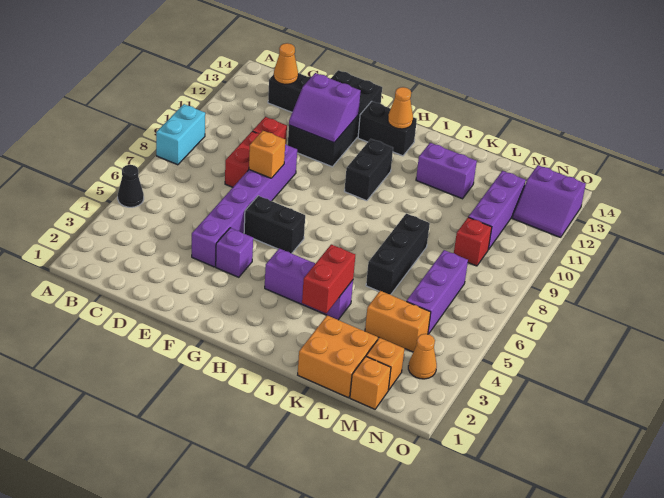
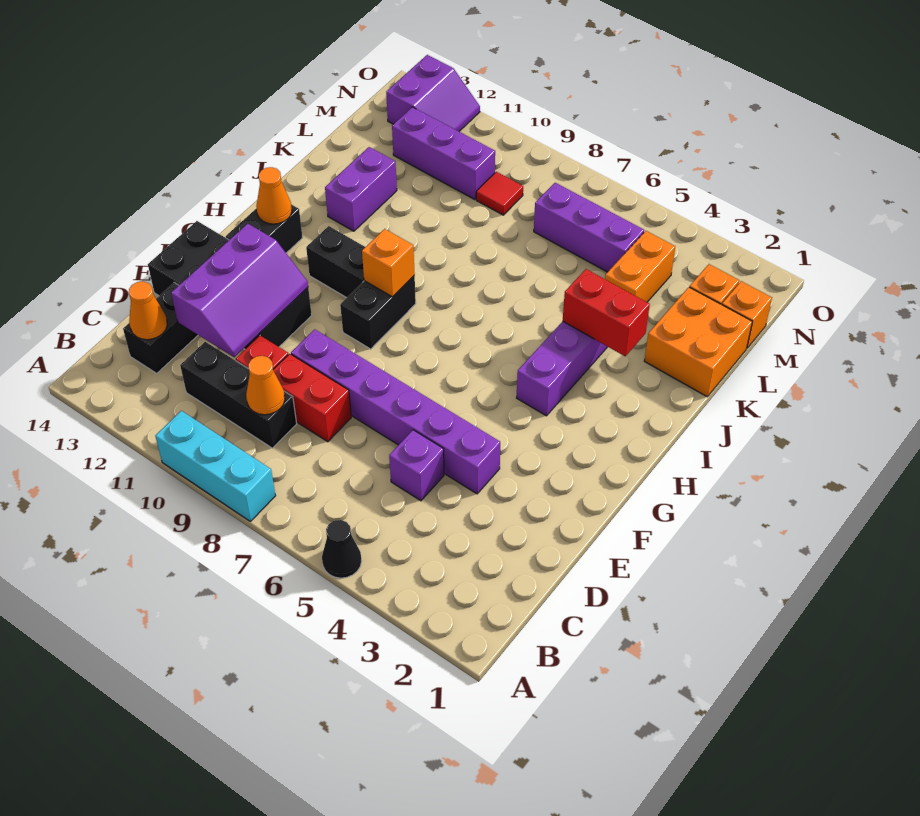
cyan brick A8:A9 level 1 -> cyan brick A8:A10 level 1
orange brick E8 level 2 -> orange brick H9 level 2
purple slope E11:F12 level 2 top 12 -> purple slope D11:F12 level 2 top 12
purple brick F4 level 1 -> purple brick D5 level 1
black brick F6:G6 level 1 -> black brick G9:H9 level 1
black brick K6:K8 level 1 -> black brick C9:C11 level 1
red brick M9 level 1 -> red tile M9 level 1
orange cone N3 level 1 -> orange cone C9 level 2

